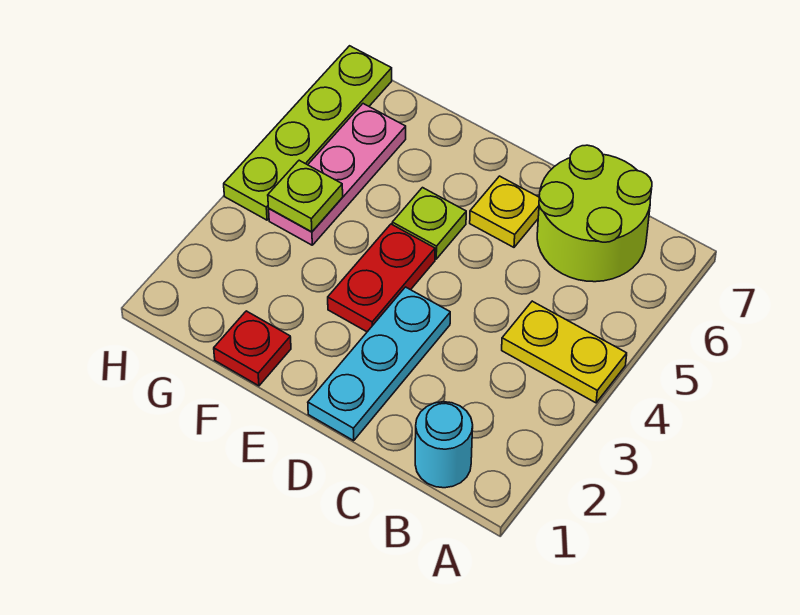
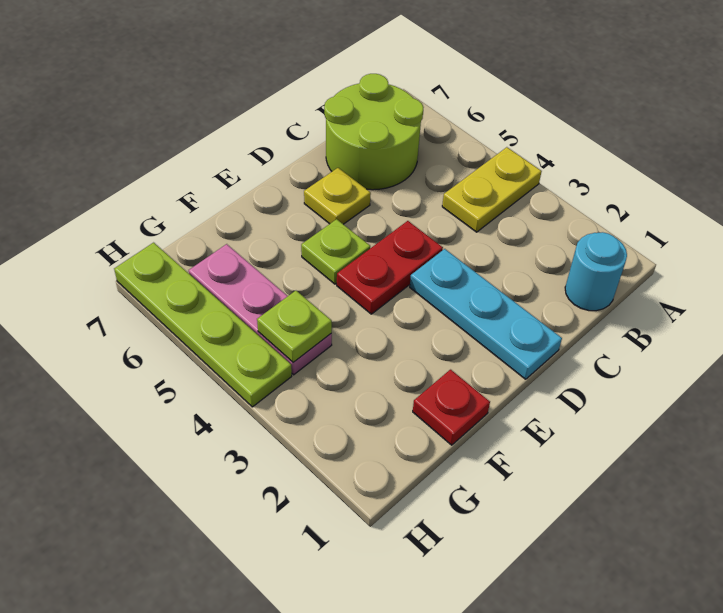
red plate E3:E4 level 1 -> red plate D4:E4 level 1

